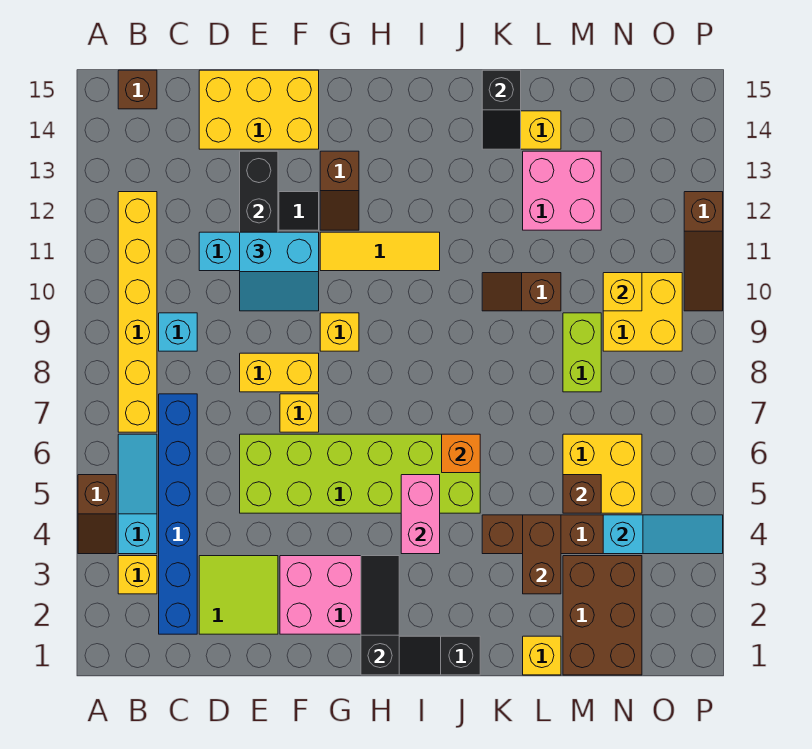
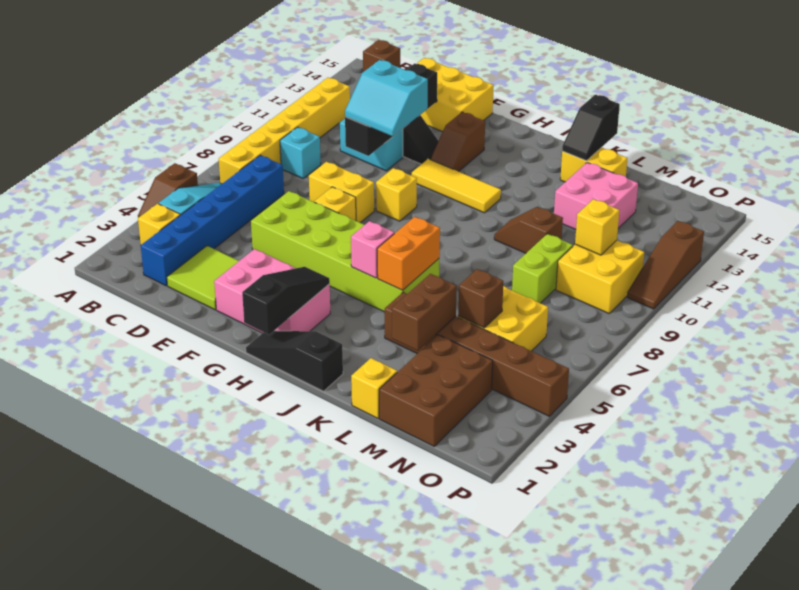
pink brick I4:I5 level 2 -> pink brick I5 level 2
orange brick J6 level 2 -> orange brick J5:J6 level 2
cyan slope N4:P4 level 2 top N -> none

